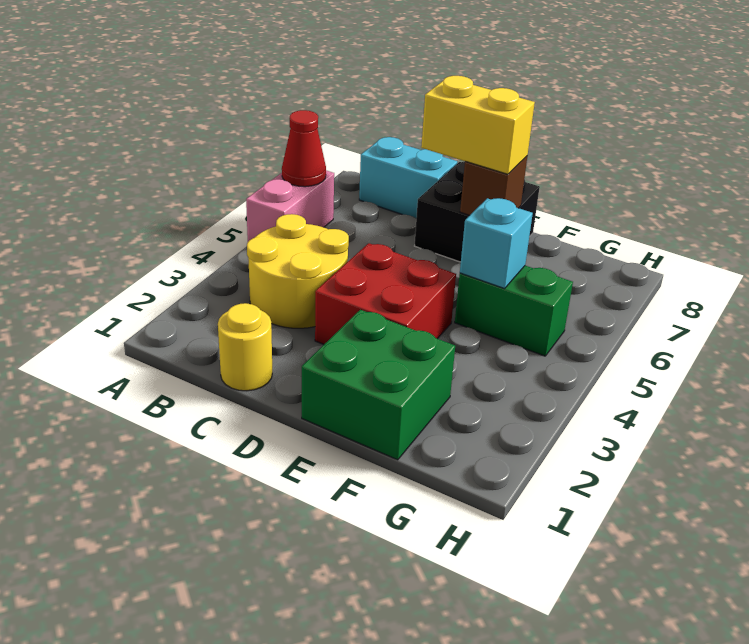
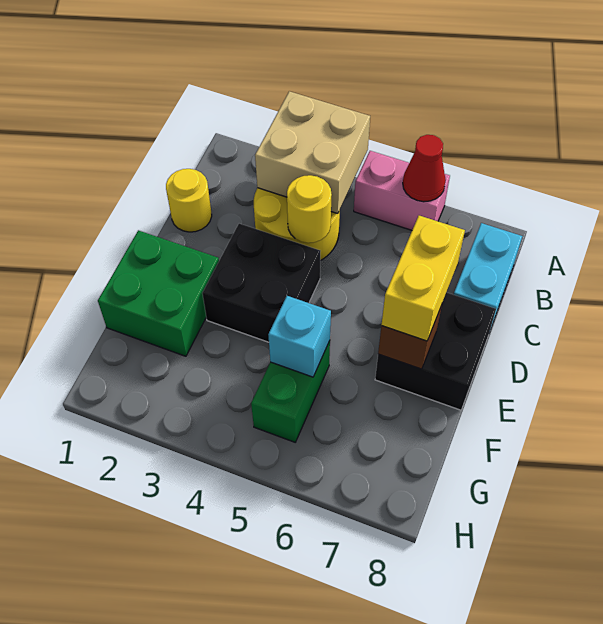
none -> tan brick A3:B4 level 2
none -> yellow round brick C4 level 2
red brick D3:E4 level 1 -> black brick D3:E4 level 1

